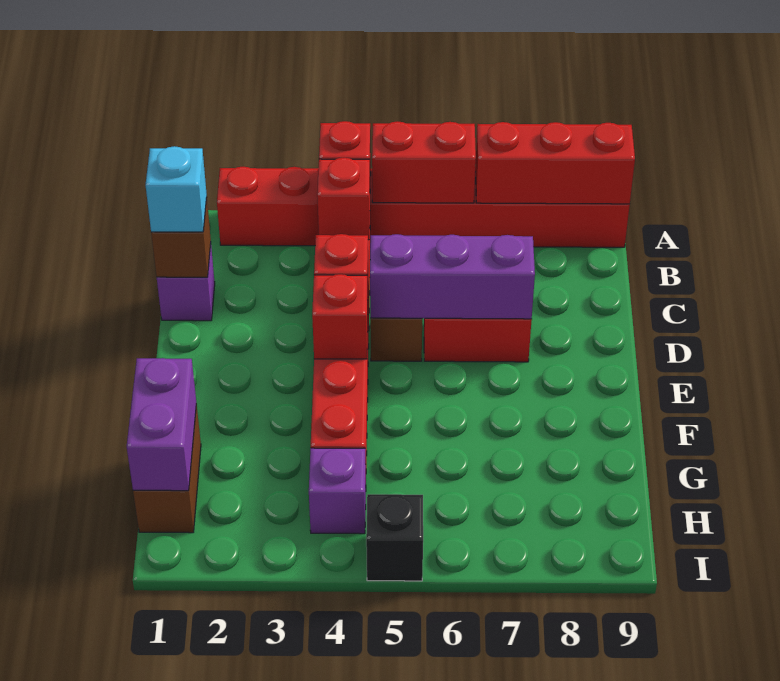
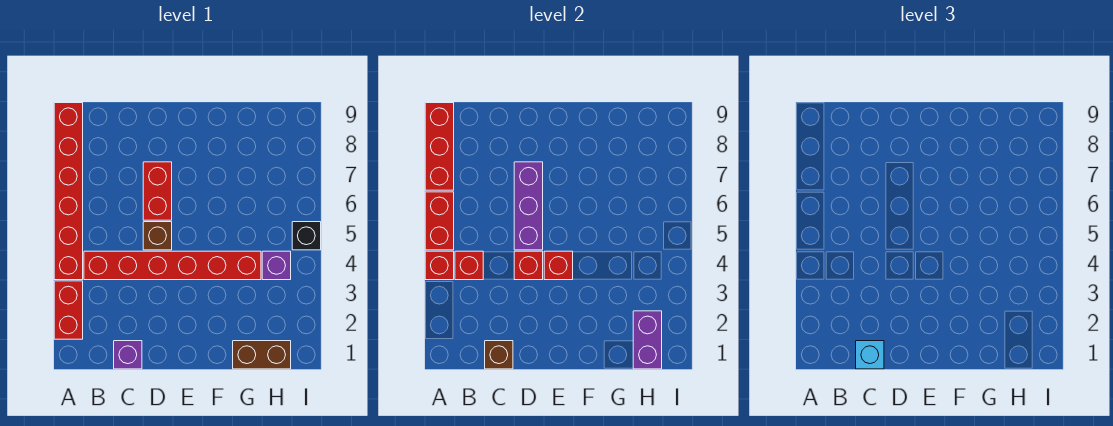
purple brick G1:H1 level 2 -> purple brick H1:H2 level 2

